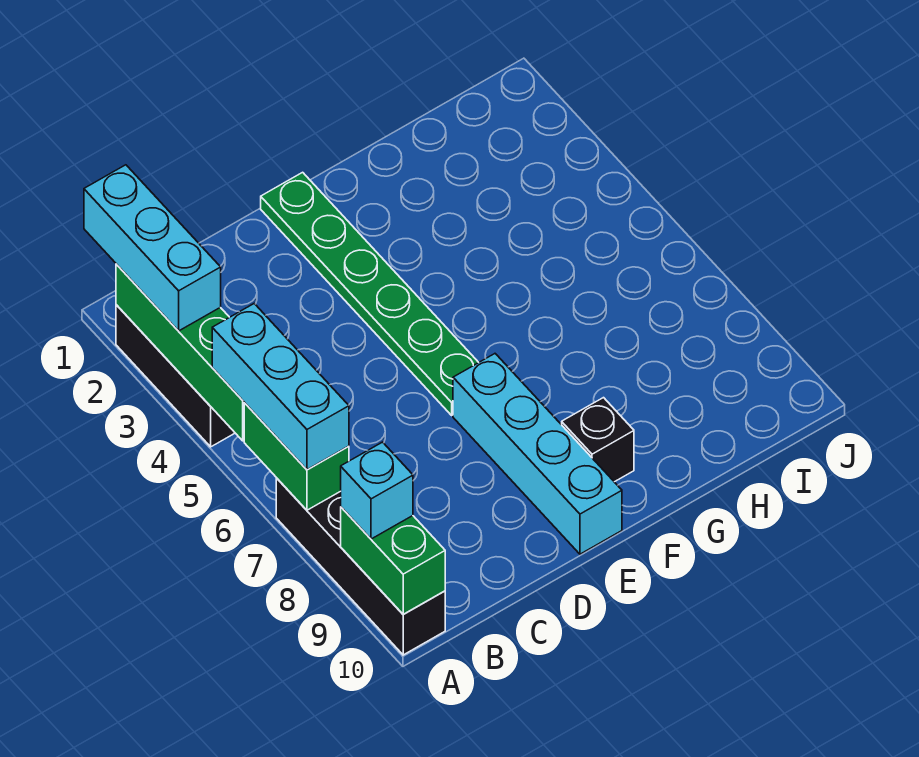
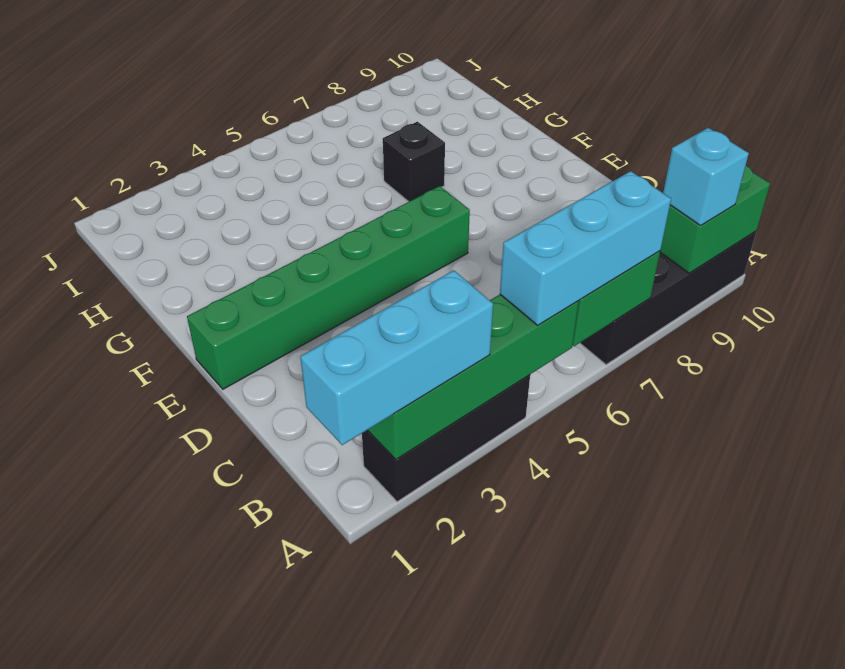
green plate E1:E6 level 1 -> green brick E1:E6 level 1
cyan brick E7:E10 level 1 -> none
black brick F9 level 1 -> black brick G7 level 1

